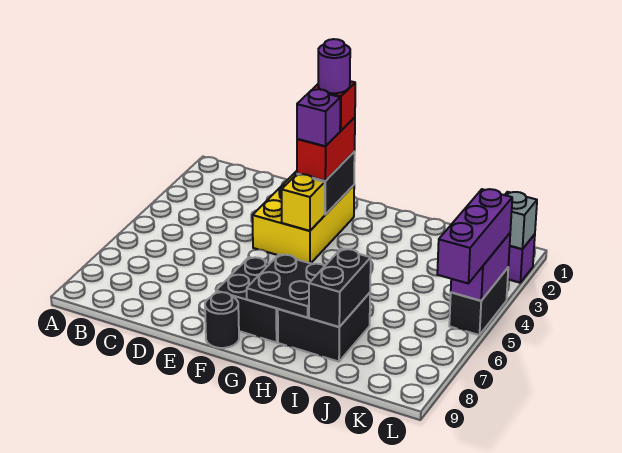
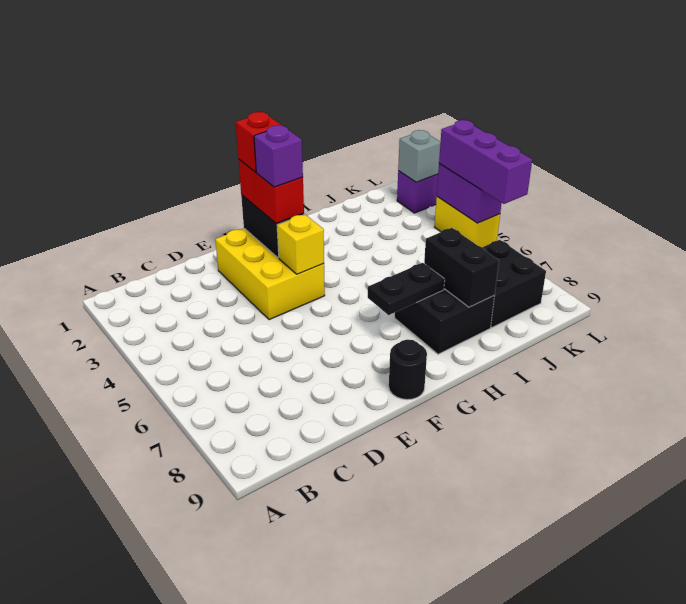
purple round brick F2 level 5 -> none
black brick F7:G8 level 1 -> black brick J7:K8 level 1
black plate G7:H8 level 2 -> black plate G7:H7 level 2
black brick L4:L5 level 1 -> yellow brick L4:L5 level 1

